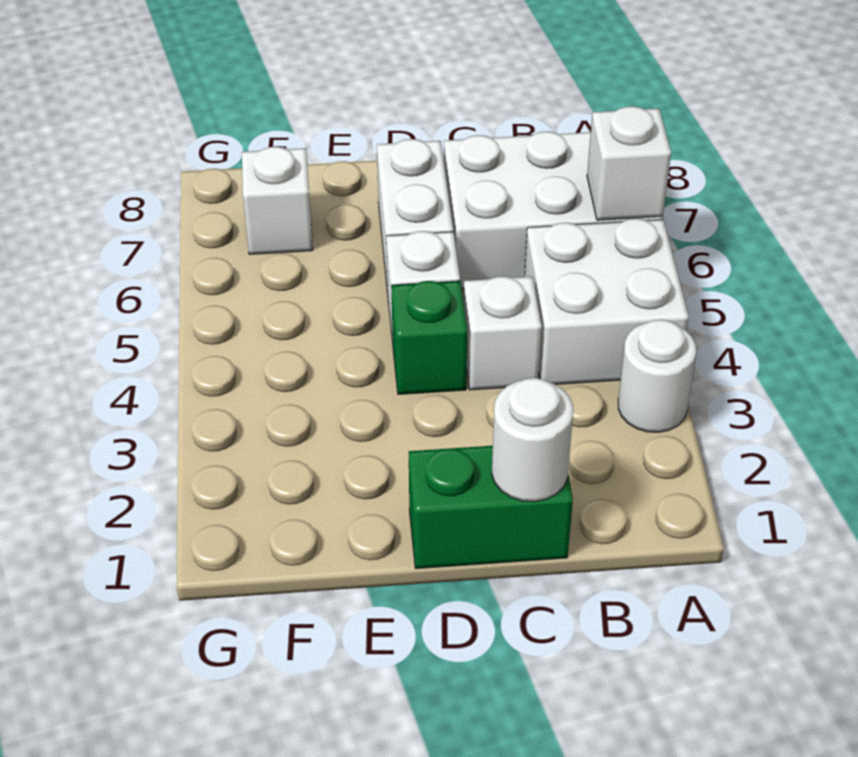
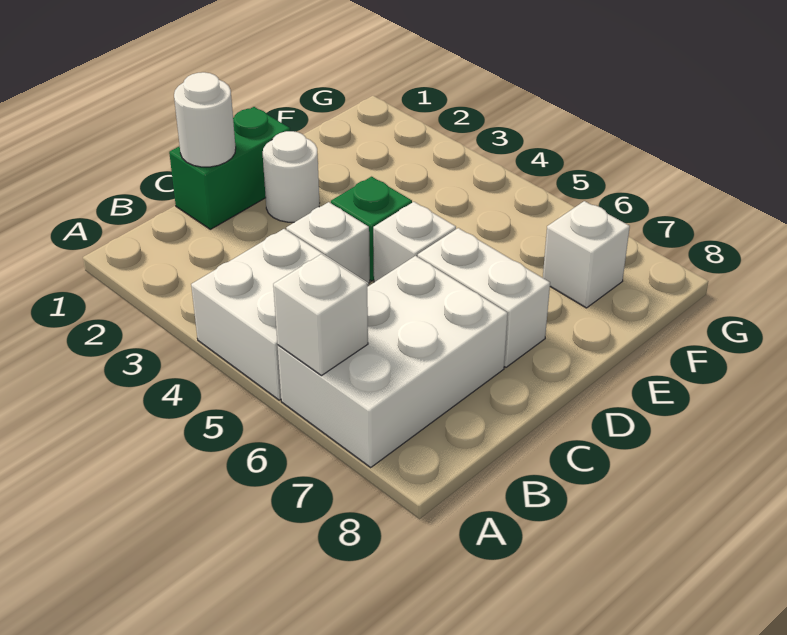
white round brick A3 level 1 -> white round brick D2 level 1

